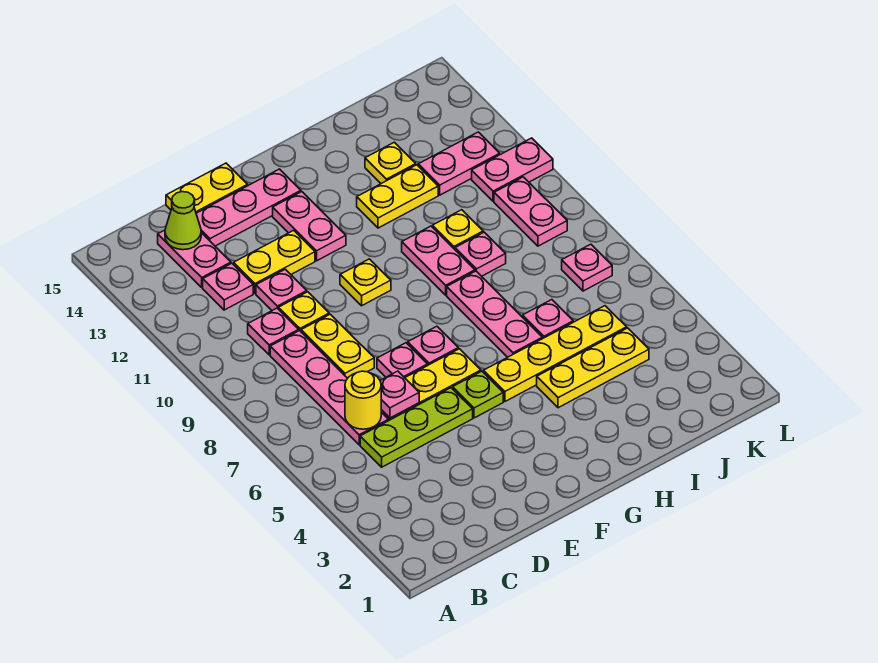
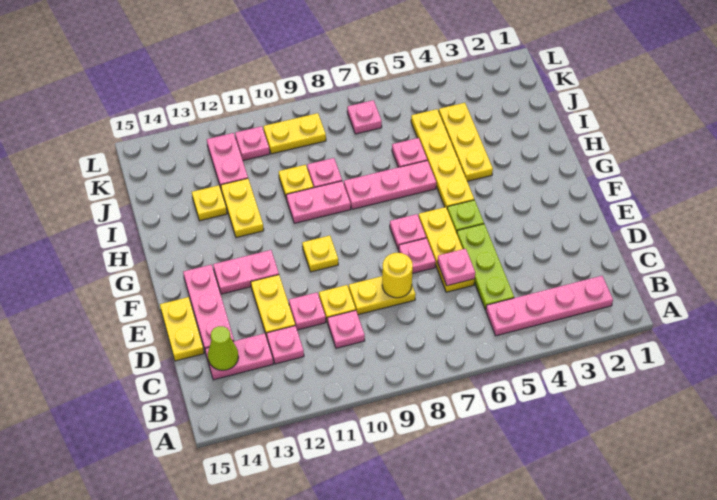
pink plate C6:C9 level 1 -> pink plate B2:B5 level 1
yellow round brick C6 level 2 -> yellow round brick D8 level 2
pink plate K9:K10 level 1 -> yellow plate K9:K10 level 1
pink plate K11:L11 level 1 -> pink plate K11 level 1

